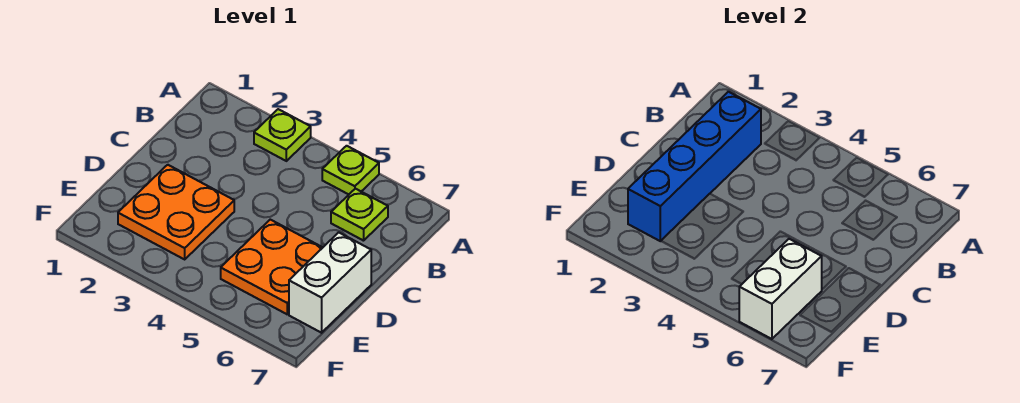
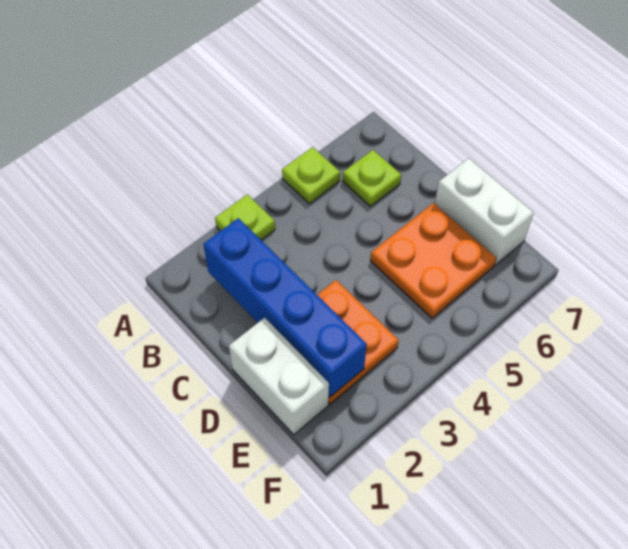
white brick E6:F6 level 2 -> white brick D1:E1 level 1

